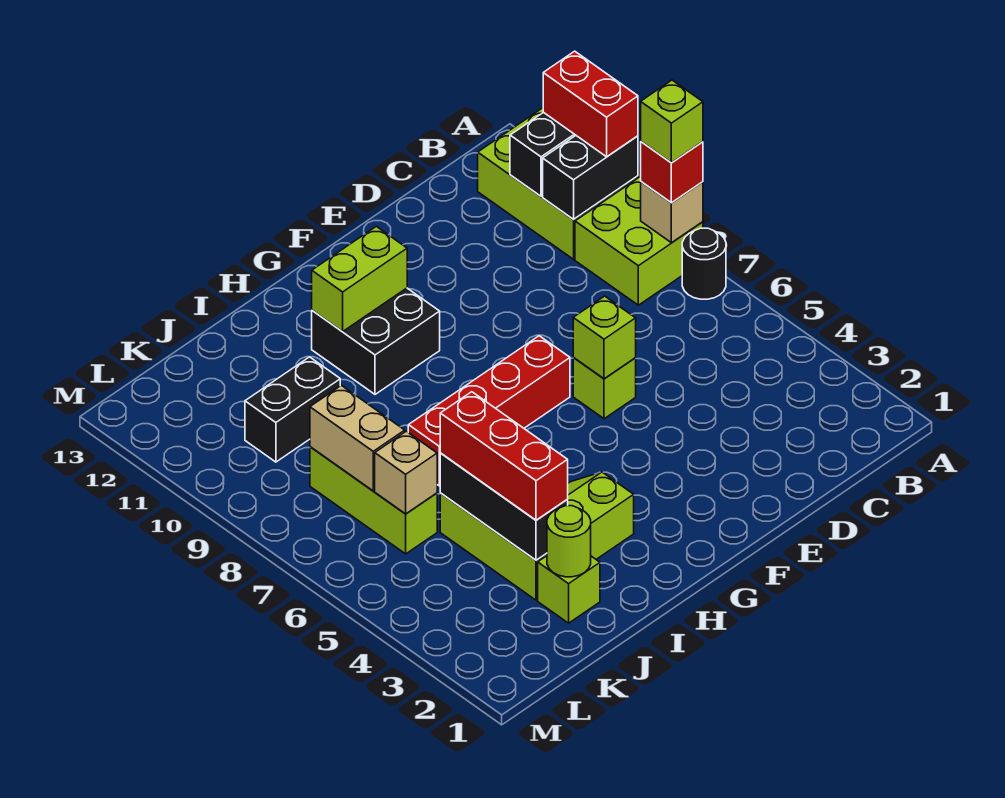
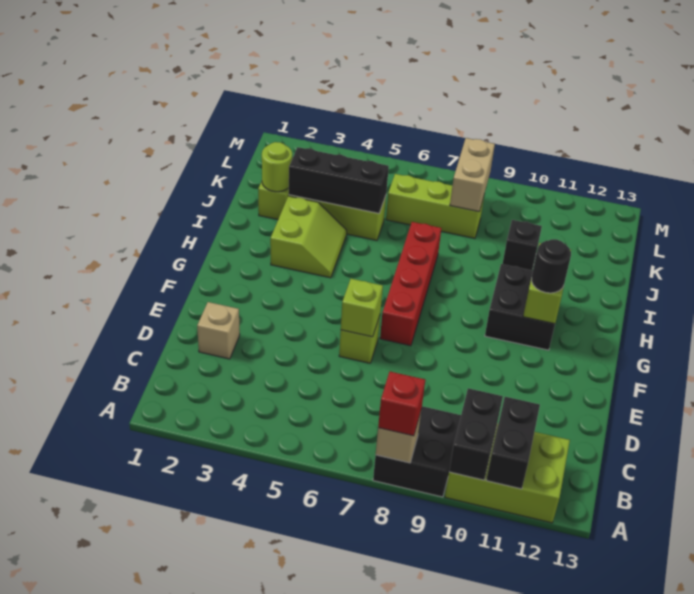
black round brick A7 level 1 -> black round brick G11 level 3
lime brick A8:B9 level 1 -> black brick A8:B9 level 1
lime brick A8 level 4 -> none
red brick A10:A11 level 3 -> none
red brick J3:J5 level 3 -> none
black brick J10:K10 level 1 -> black brick J10 level 1
tan brick K6 level 2 -> tan brick D2 level 1
tan brick K7:K8 level 2 -> tan brick K8:L8 level 2

